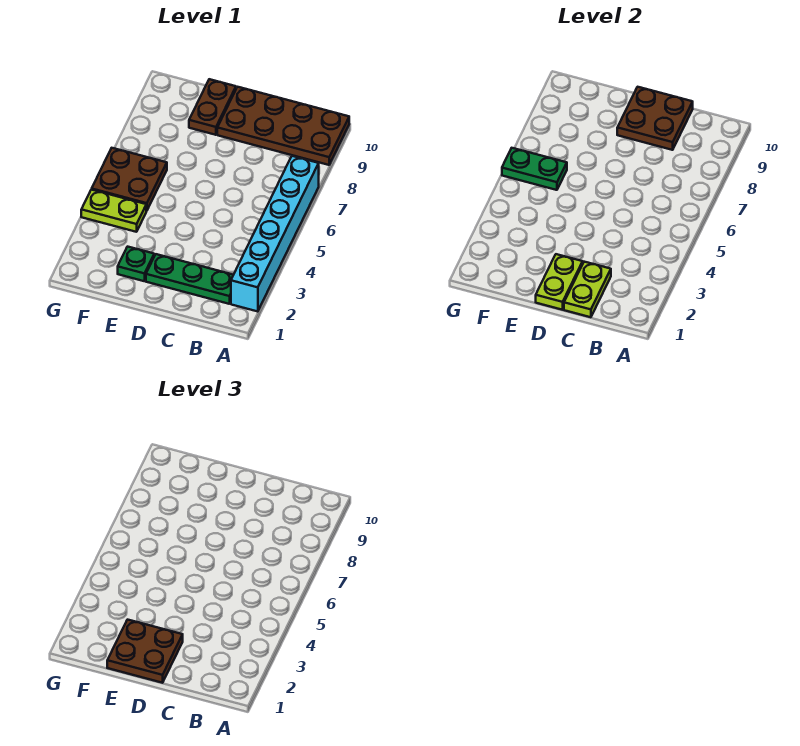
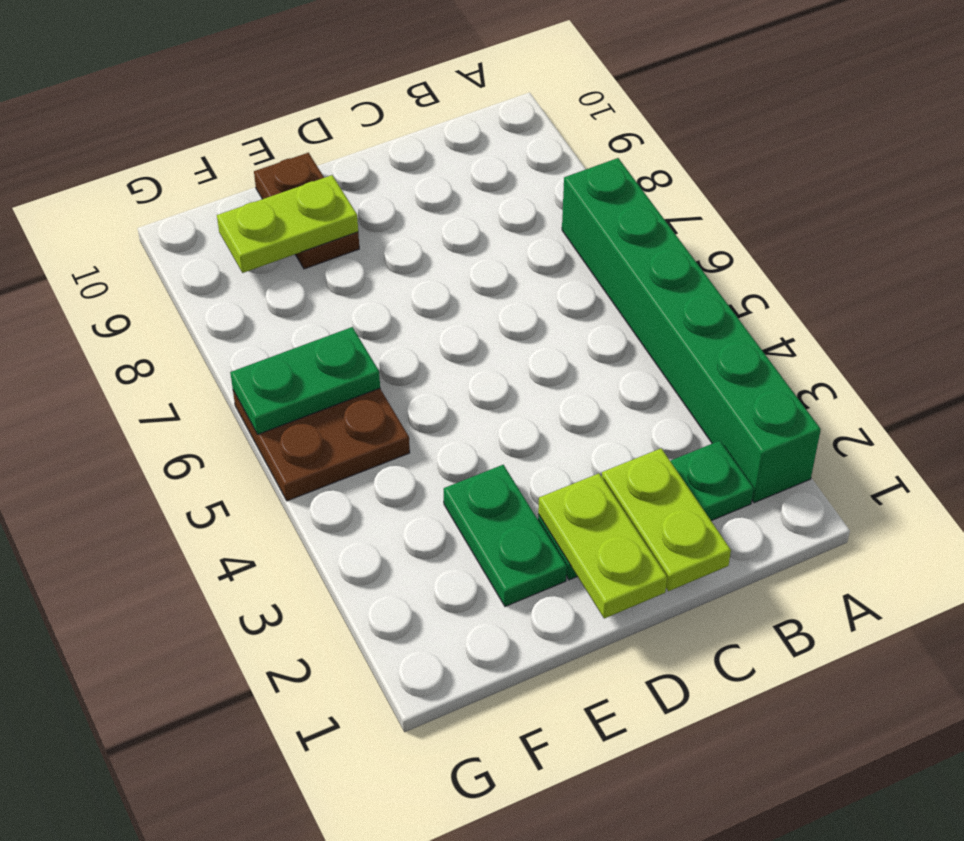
cyan brick A2:A7 level 1 -> green brick A2:A7 level 1
brown plate A9:D10 level 1 -> none
brown plate C9:D10 level 2 -> none
brown plate D1:E2 level 3 -> none
green plate E2 level 1 -> green plate E2:E3 level 1
lime plate F4:G4 level 1 -> lime plate E9:F9 level 2

